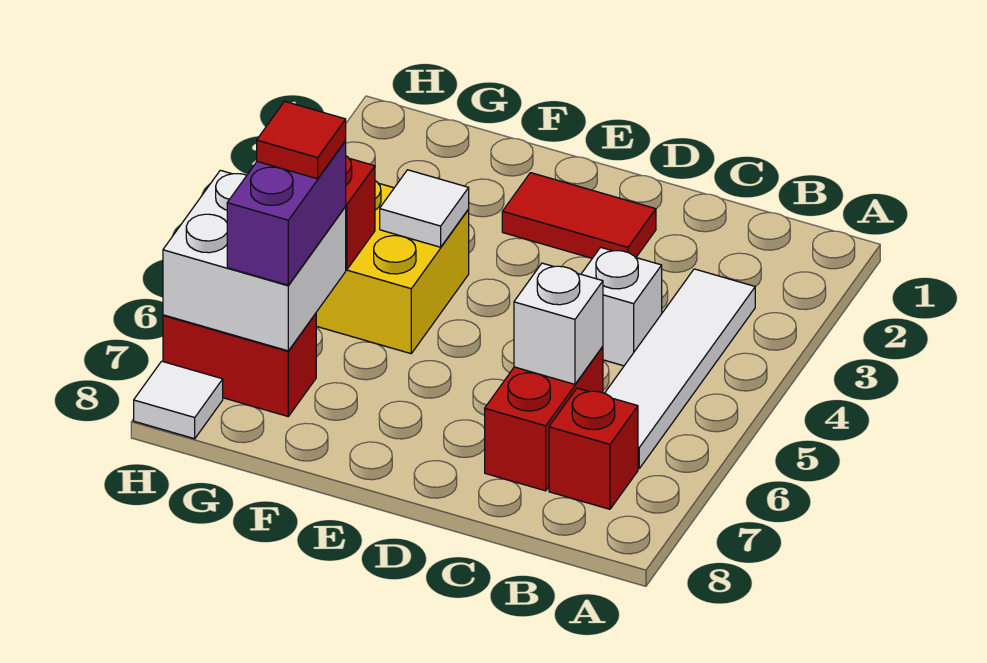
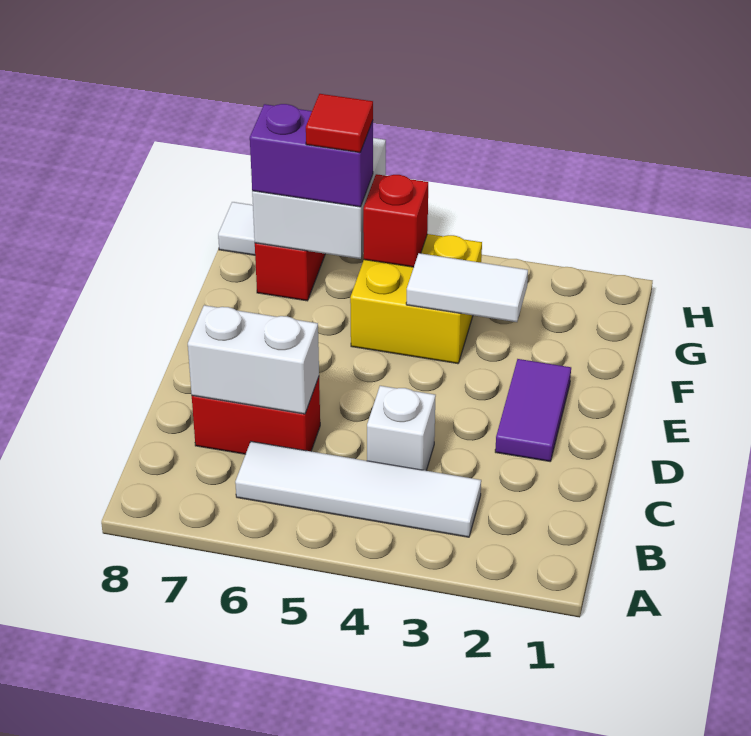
red brick B7 level 1 -> none
white brick C6 level 2 -> white brick C6:C7 level 2
red tile D2:E2 level 1 -> purple tile D2:E2 level 1
white tile F4 level 2 -> white tile F3:F4 level 2

